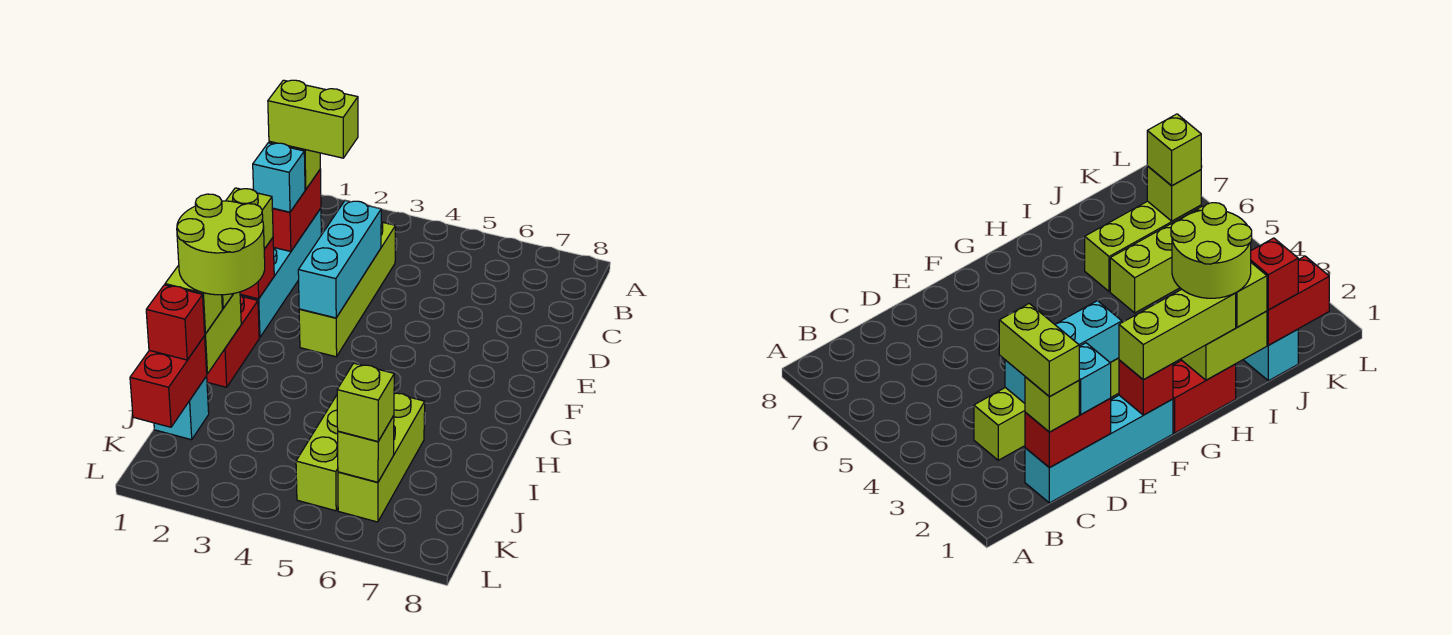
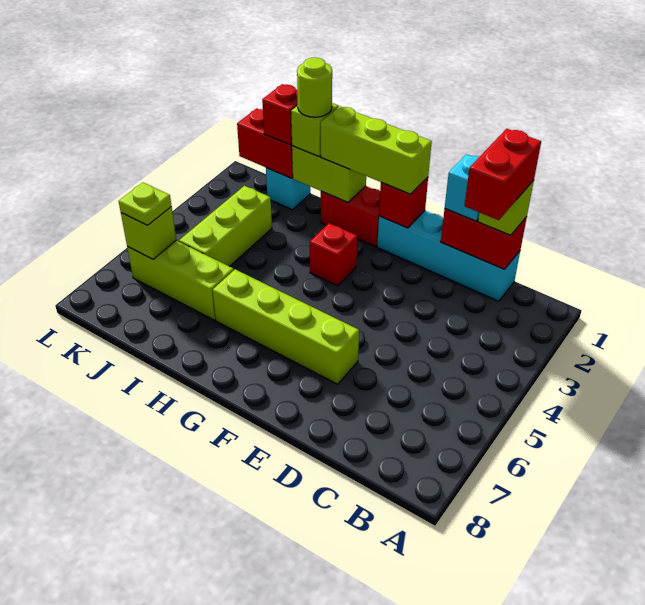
lime brick C1:C2 level 4 -> red brick C1:C2 level 4
lime brick C3:F3 level 1 -> lime brick E6:H6 level 1
cyan brick D3:F3 level 2 -> none
none -> red brick G3 level 1
lime round brick H1:I2 level 4 -> lime round brick I1 level 4
lime brick I5:K5 level 1 -> lime brick J3:J5 level 1
lime brick K6 level 3 -> lime plate K6 level 3

